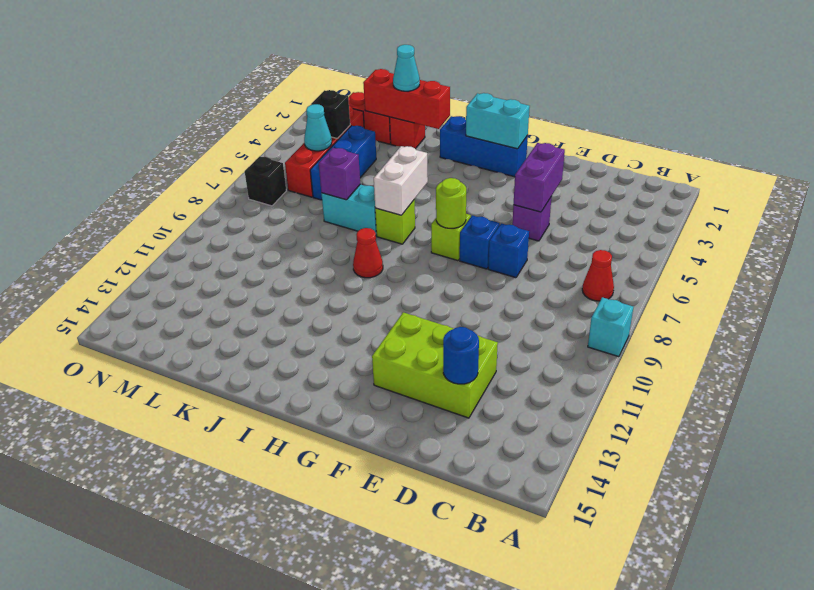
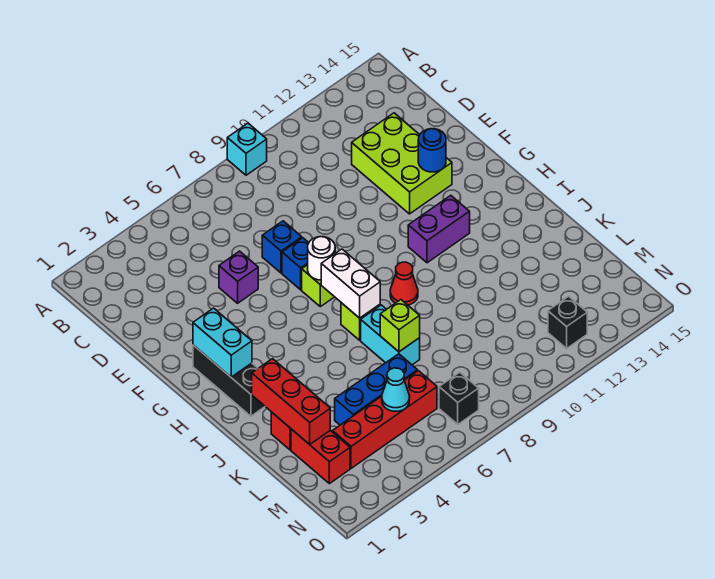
red cone B7 level 1 -> none
blue round brick D13 level 2 -> blue round brick F13 level 2
purple brick E4:E5 level 2 -> purple brick H11:H12 level 1
blue brick G2:I2 level 1 -> black brick G2:I2 level 1
lime round brick G7 level 2 -> white round brick G7 level 2
white brick I6:I7 level 2 -> white brick H7:I7 level 2
cyan cone K2 level 3 -> none
purple brick K7 level 2 -> lime brick K7 level 2
black brick M4 level 2 -> black brick N12 level 1

